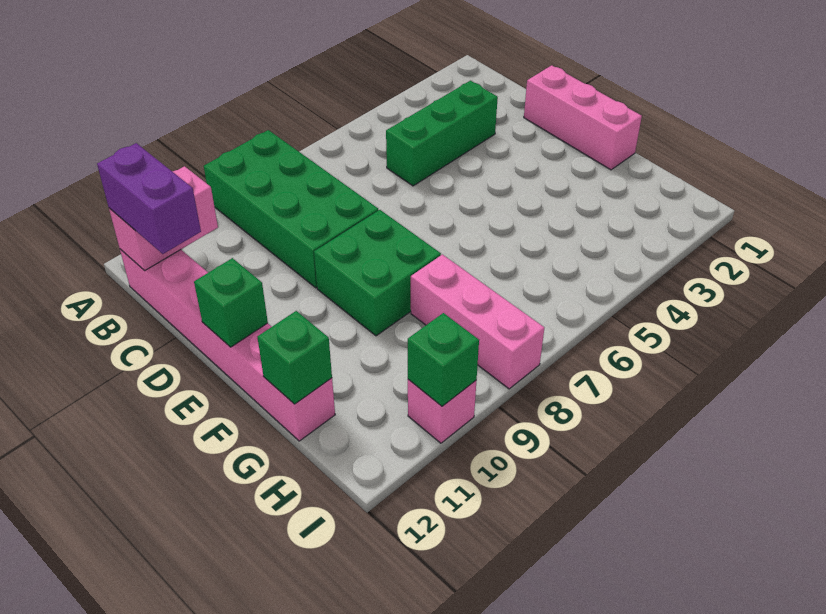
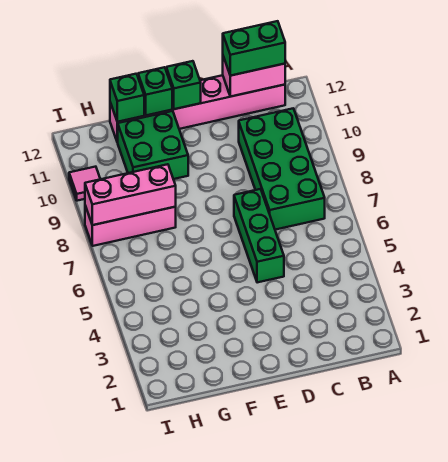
green brick A8:D9 level 1 -> green brick B7:C10 level 1
pink brick B11:B12 level 2 -> pink brick B12:C12 level 2
purple brick B12:C12 level 3 -> green brick B12:C12 level 3
green brick C3:C5 level 1 -> green brick D5:D7 level 1
pink brick D1:F1 level 1 -> pink brick G8:I8 level 2
green brick E8:F9 level 1 -> green brick F10:G11 level 1
pink brick I10 level 1 -> pink tile I10 level 1
green brick I10 level 2 -> green brick F12 level 2

